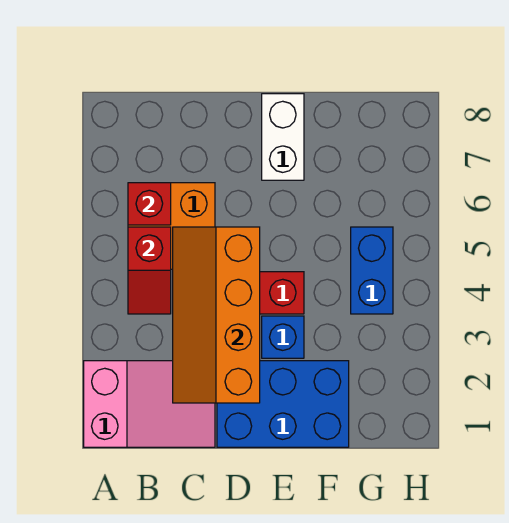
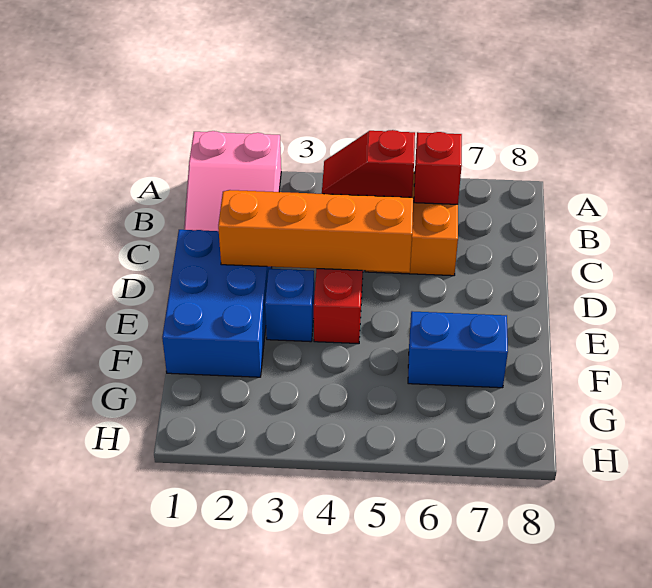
white brick E7:E8 level 1 -> none
blue brick G4:G5 level 1 -> blue brick F6:F7 level 1

